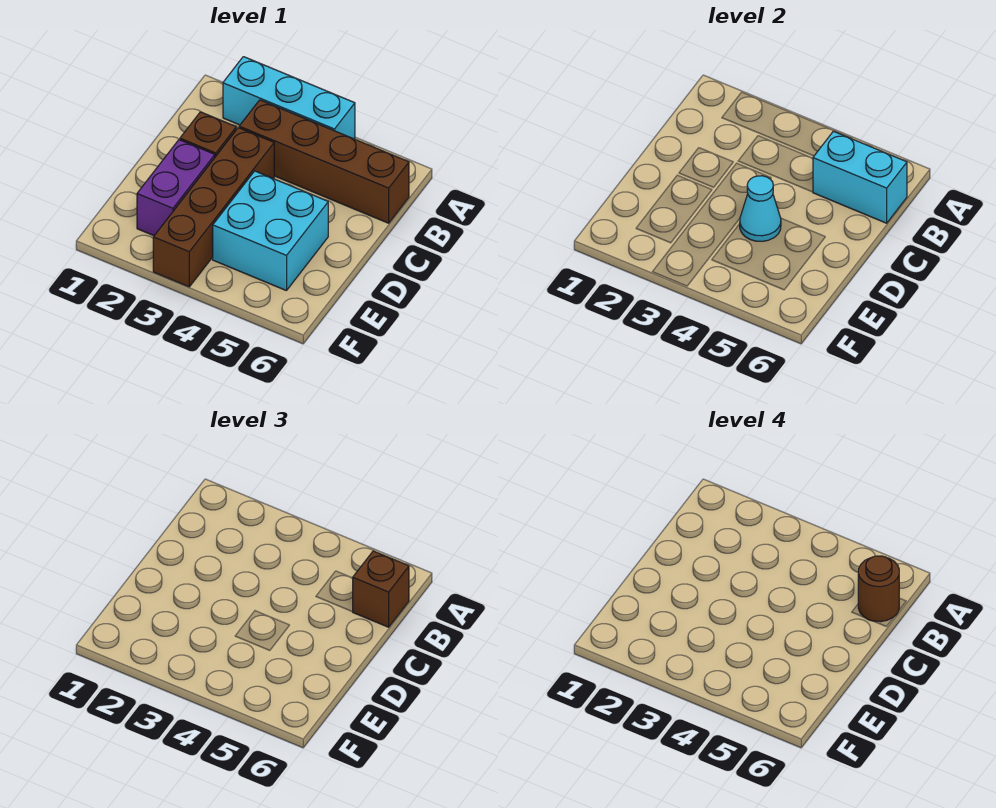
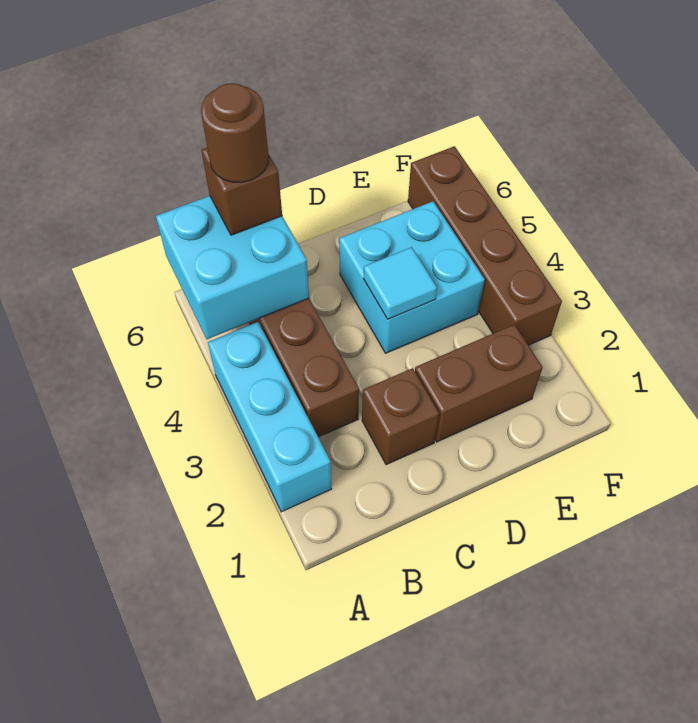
cyan brick B5:B6 level 2 -> cyan brick A5:B6 level 2
brown brick C3:F3 level 1 -> brown brick F3:F6 level 1
purple brick D2:E2 level 1 -> brown brick D2:E2 level 1
cyan cone D4 level 2 -> cyan tile D4 level 2

